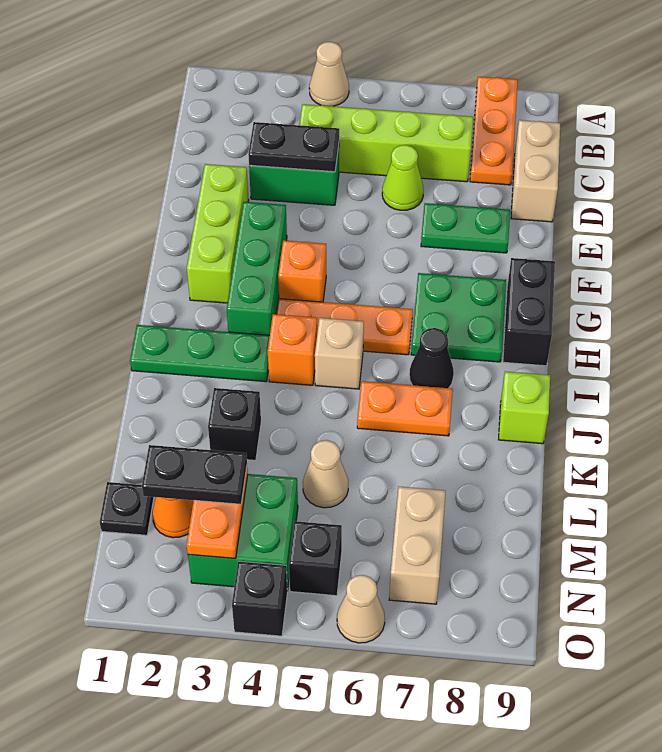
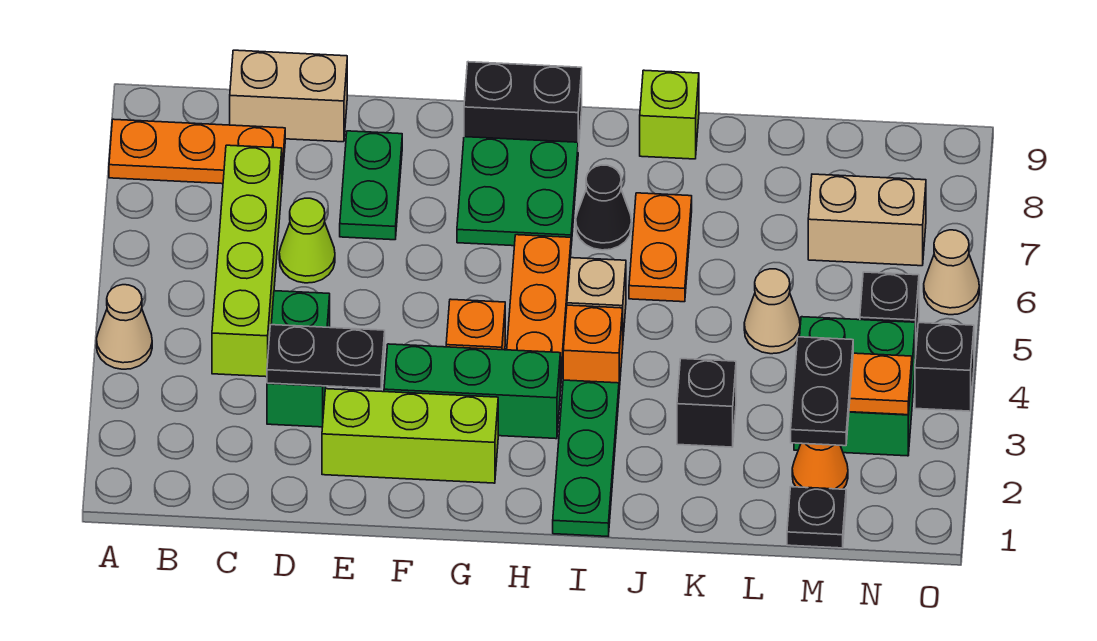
black plate D3:D4 level 2 -> black plate D3:E3 level 2

